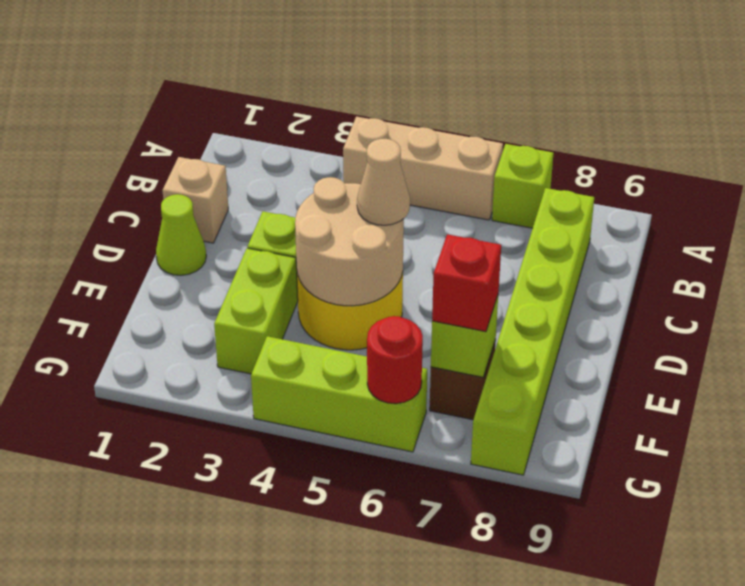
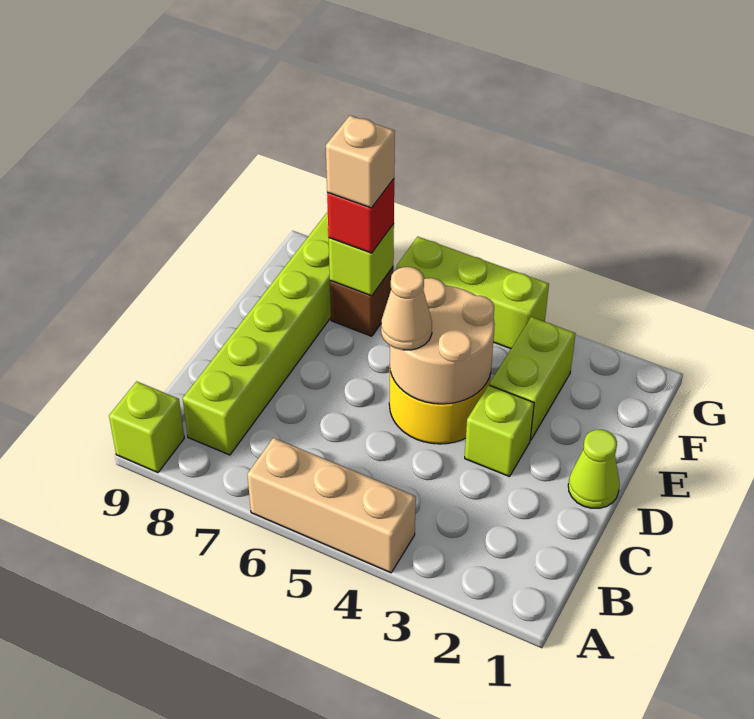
lime brick A7 level 1 -> lime brick A9 level 1
tan brick C1 level 1 -> tan brick F7 level 4
red round brick G6 level 2 -> none

